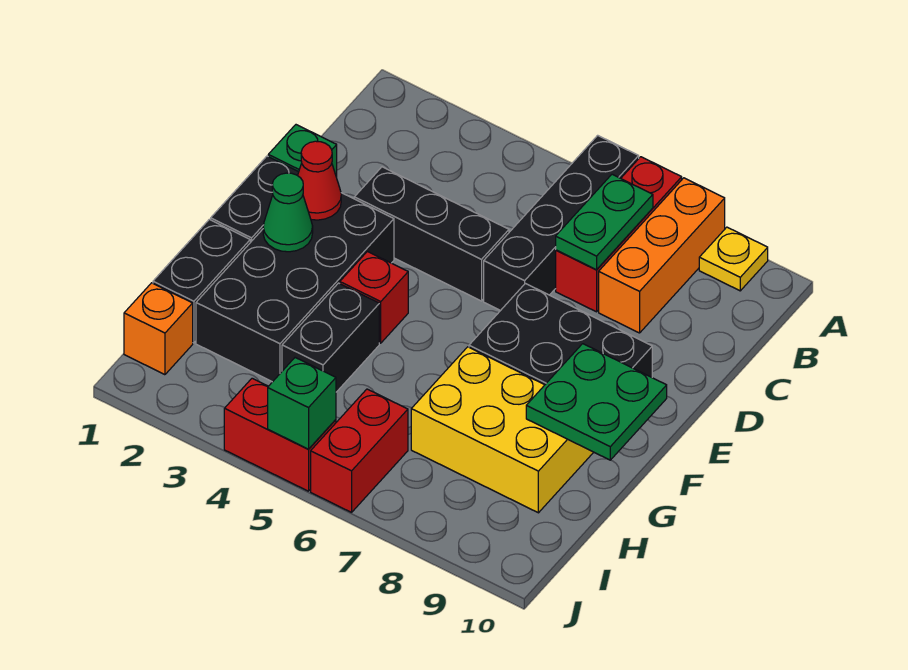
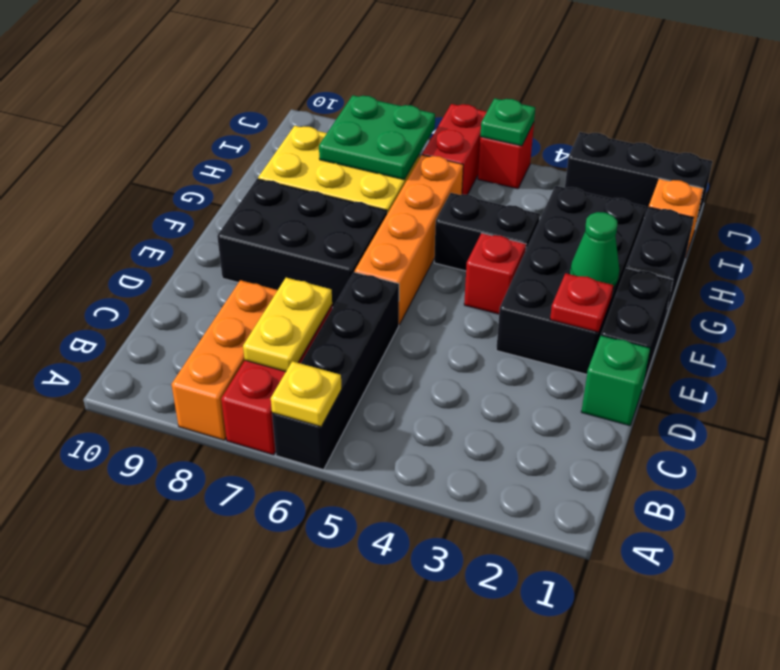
yellow plate A9 level 1 -> yellow plate A6 level 2
green plate B7:C7 level 2 -> yellow plate B7:C7 level 2
black brick D3:D5 level 1 -> black brick J1:J3 level 1
red cone E2 level 2 -> red plate E2 level 2
none -> orange brick E6:H6 level 1
green plate F9:G10 level 2 -> green plate H7:I8 level 2
black brick G4:H4 level 1 -> black brick G4:G5 level 1
red brick J4:J5 level 1 -> red brick J5 level 1
green brick J5 level 2 -> green plate J5 level 2

